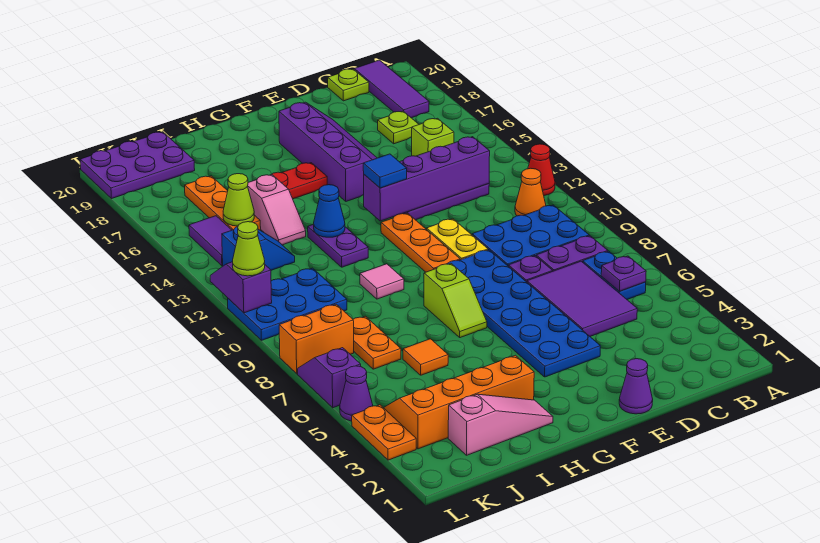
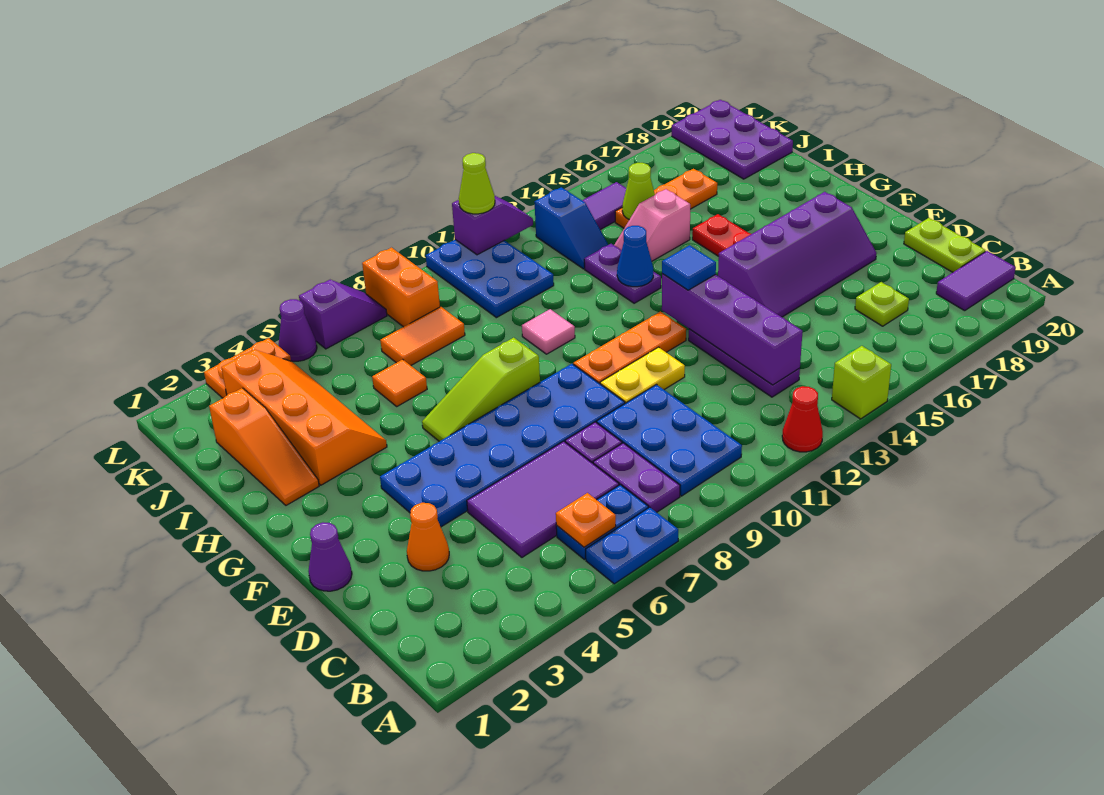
none -> blue plate A6:A7 level 1
purple plate B6 level 2 -> orange plate B6 level 2
orange cone B11 level 1 -> orange cone D3 level 1
purple tile B18:B20 level 1 -> purple tile B19:B20 level 1
lime brick C15 level 1 -> lime brick A14 level 1
lime plate C20 level 1 -> lime plate C20:D20 level 1
lime slope G7:G8 level 1 top 8 -> lime slope G6:G8 level 1 top 8
pink slope H2:J2 level 1 top J -> orange slope H2:J2 level 1 top J
purple plate H12:H13 level 1 -> purple plate H13:I13 level 1
orange plate J7:J8 level 1 -> orange tile J7:J8 level 1

